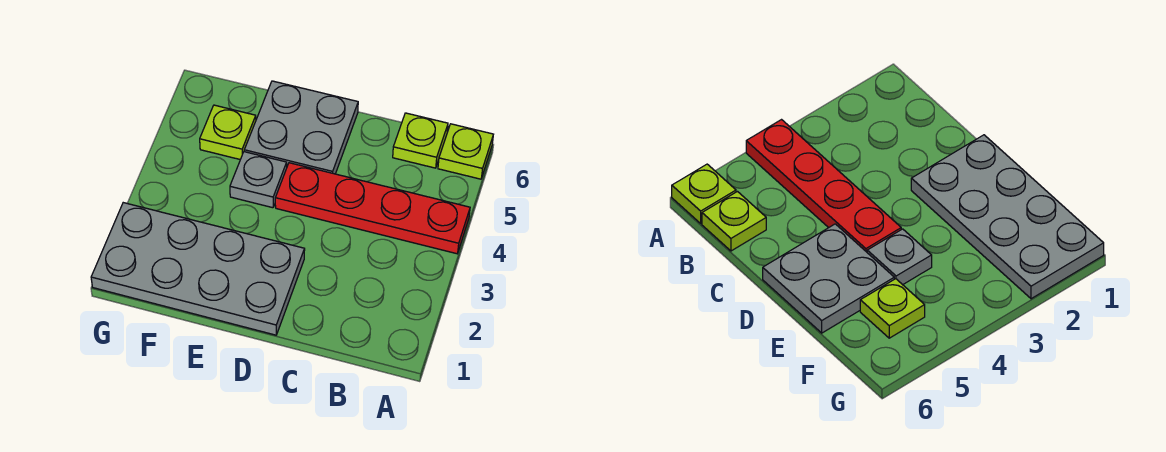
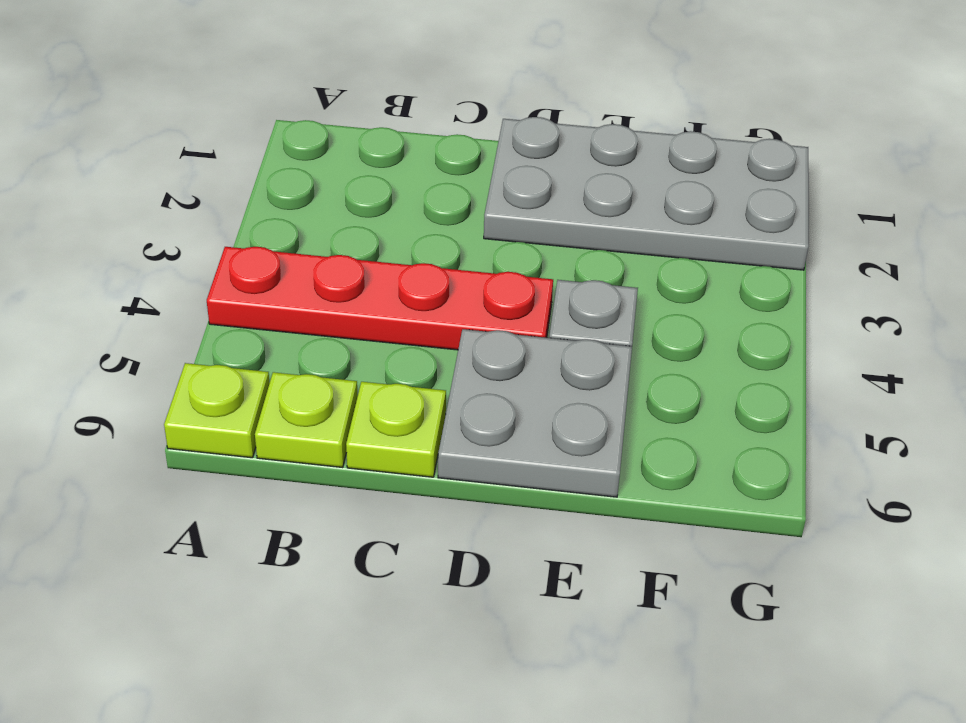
lime plate F5 level 1 -> lime plate C6 level 1

